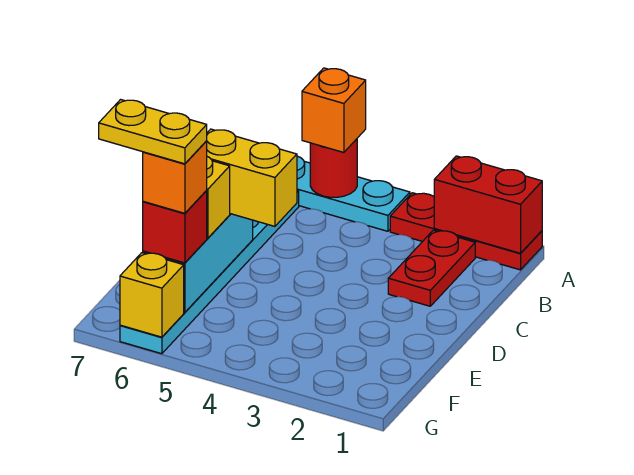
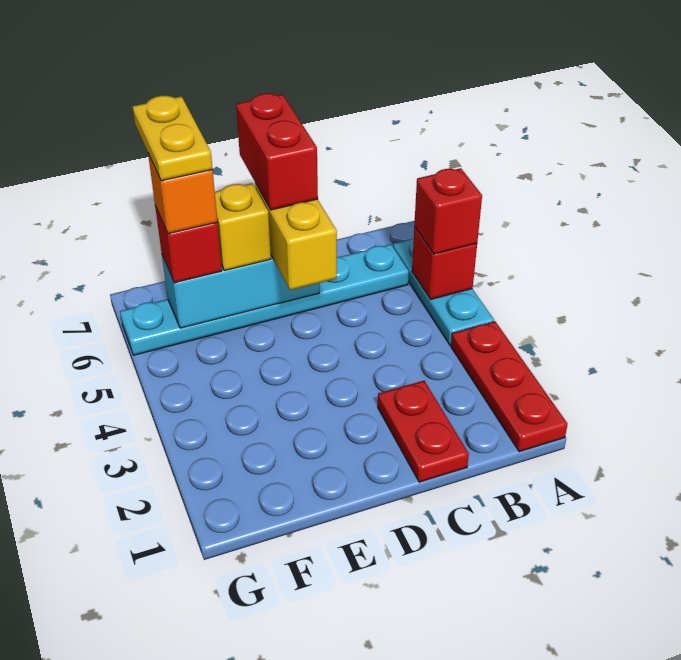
red brick A1:A2 level 2 -> red brick D6:D7 level 4
red round brick A5 level 2 -> red brick A5 level 2
orange brick A5 level 3 -> red brick A5 level 3
red plate B2:C2 level 1 -> red plate C1:C2 level 1
yellow brick G6 level 2 -> none

